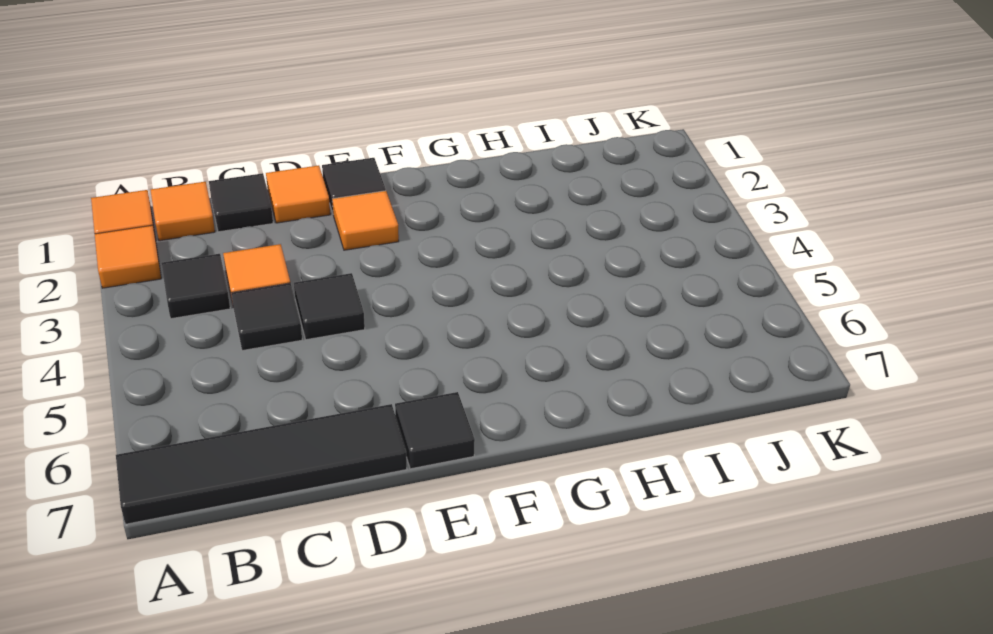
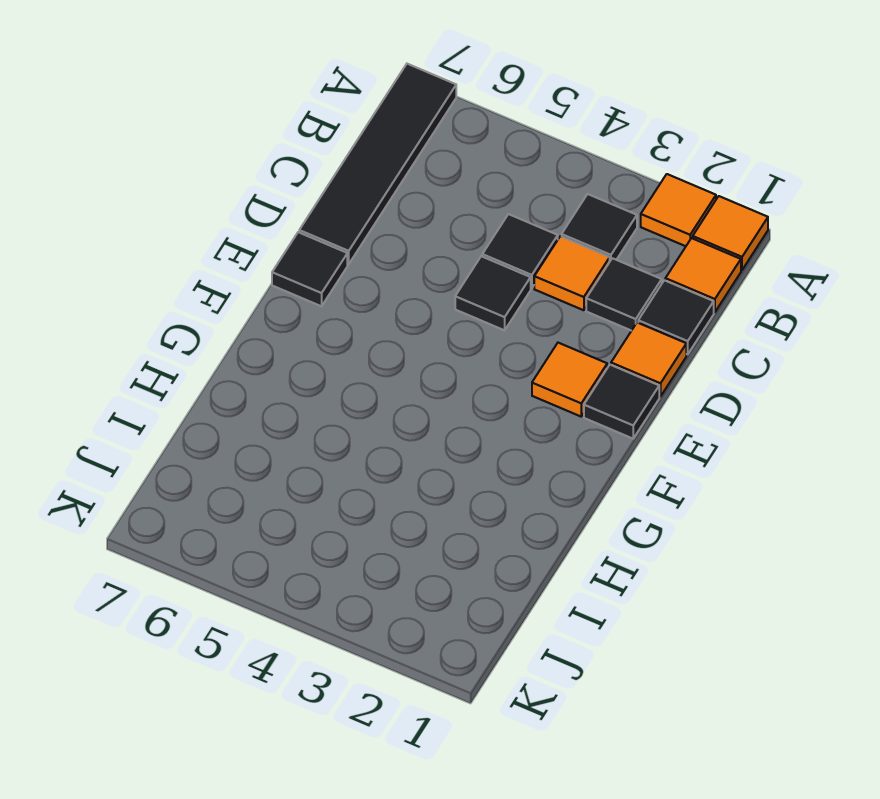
none -> black tile C2 level 1

